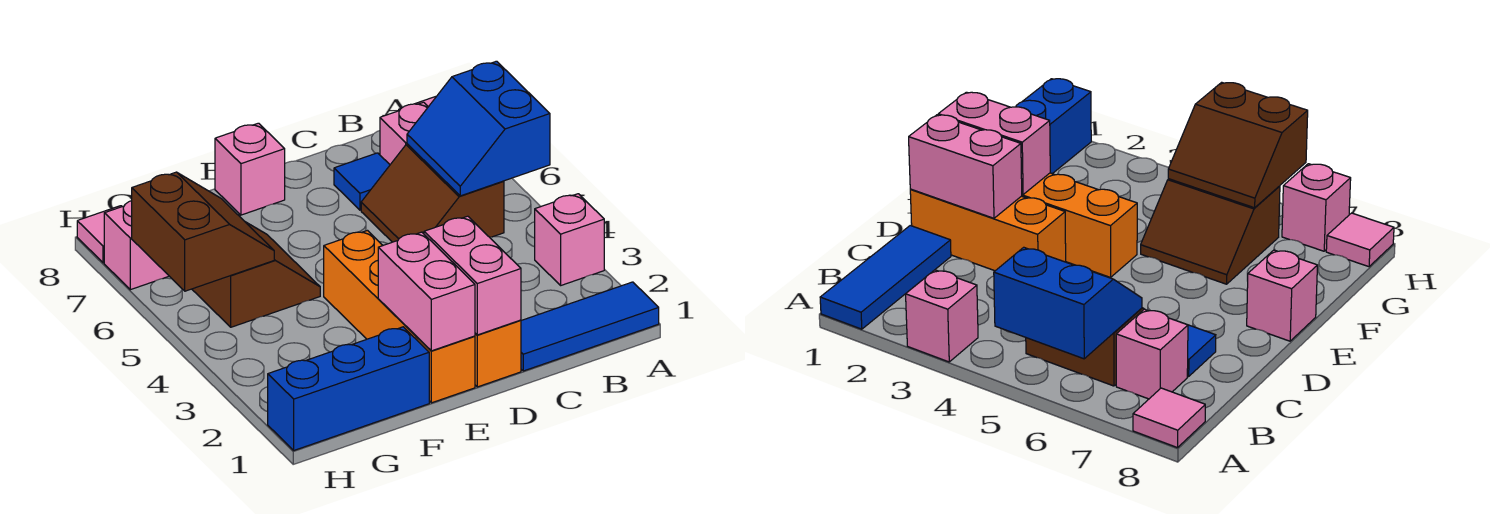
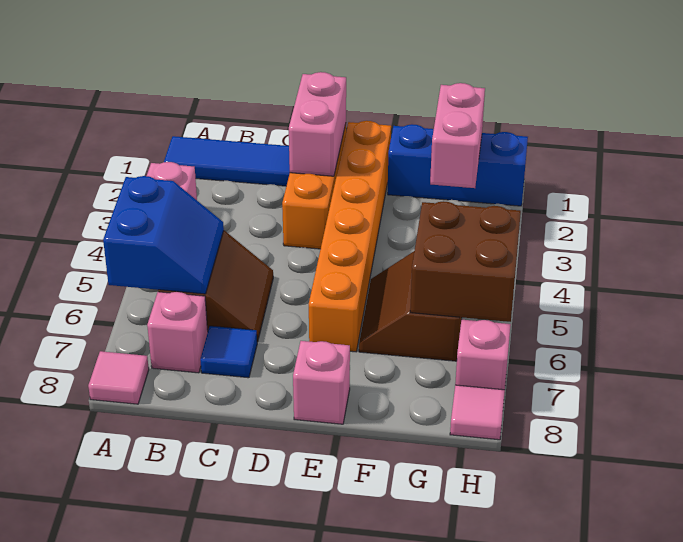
orange brick E1:E4 level 1 -> orange brick E1:E6 level 1
pink brick E1:E2 level 2 -> pink brick G1:G2 level 2
brown slope G5:H6 level 2 top H -> brown brick G5:H6 level 2

